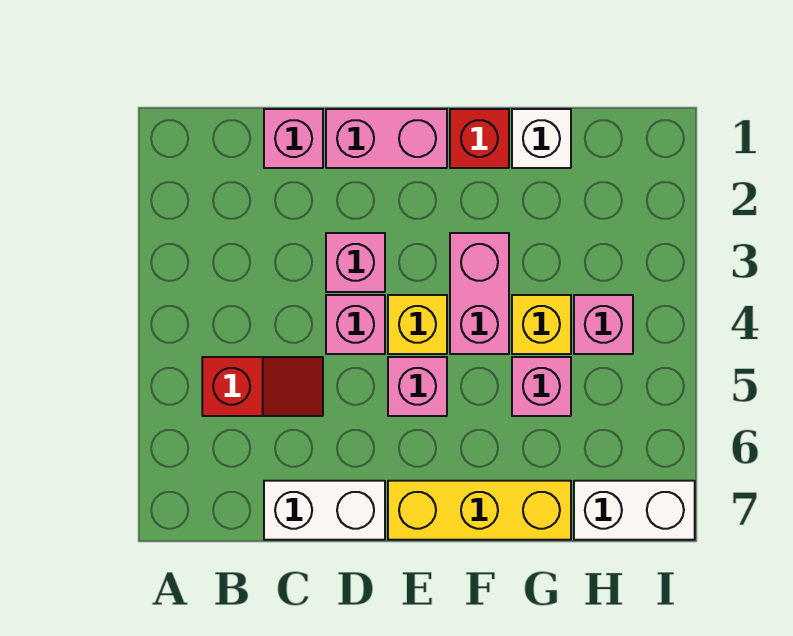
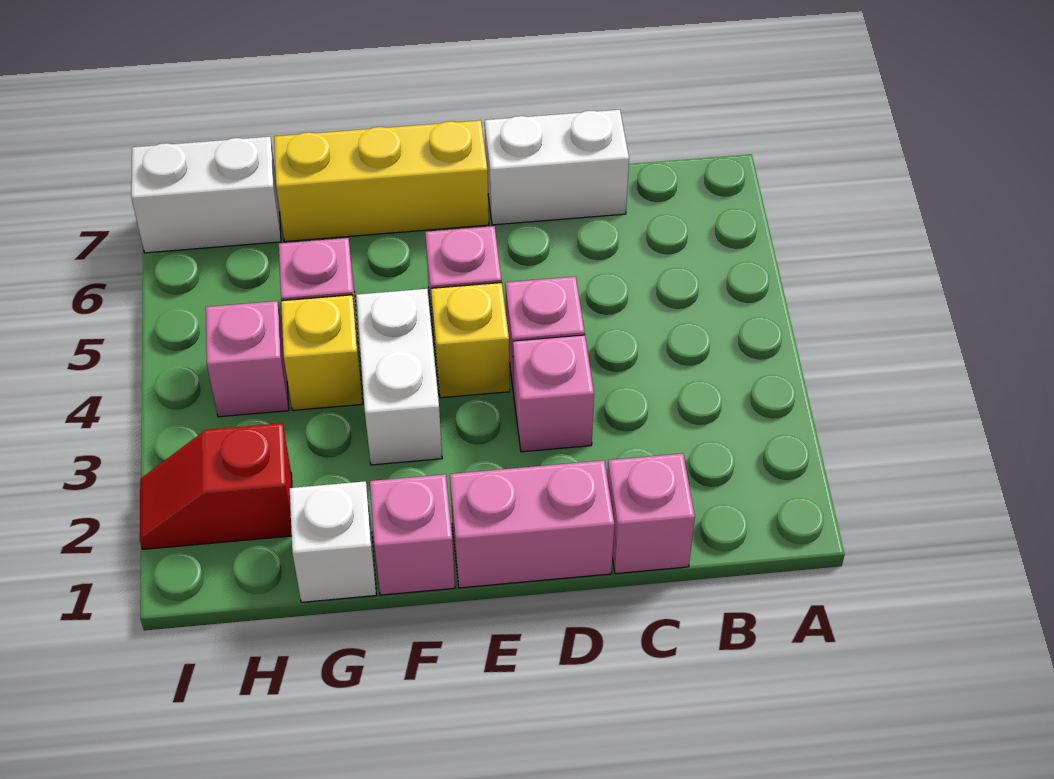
red slope B5:C5 level 1 top B -> red slope H2:I2 level 1 top H
red brick F1 level 1 -> pink brick F1 level 1
pink brick F3:F4 level 1 -> white brick F3:F4 level 1

